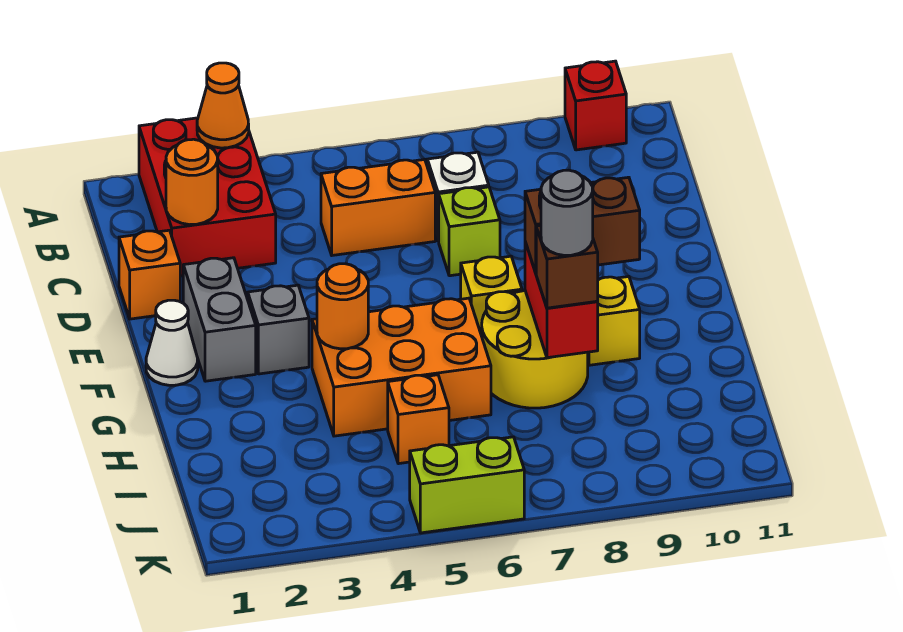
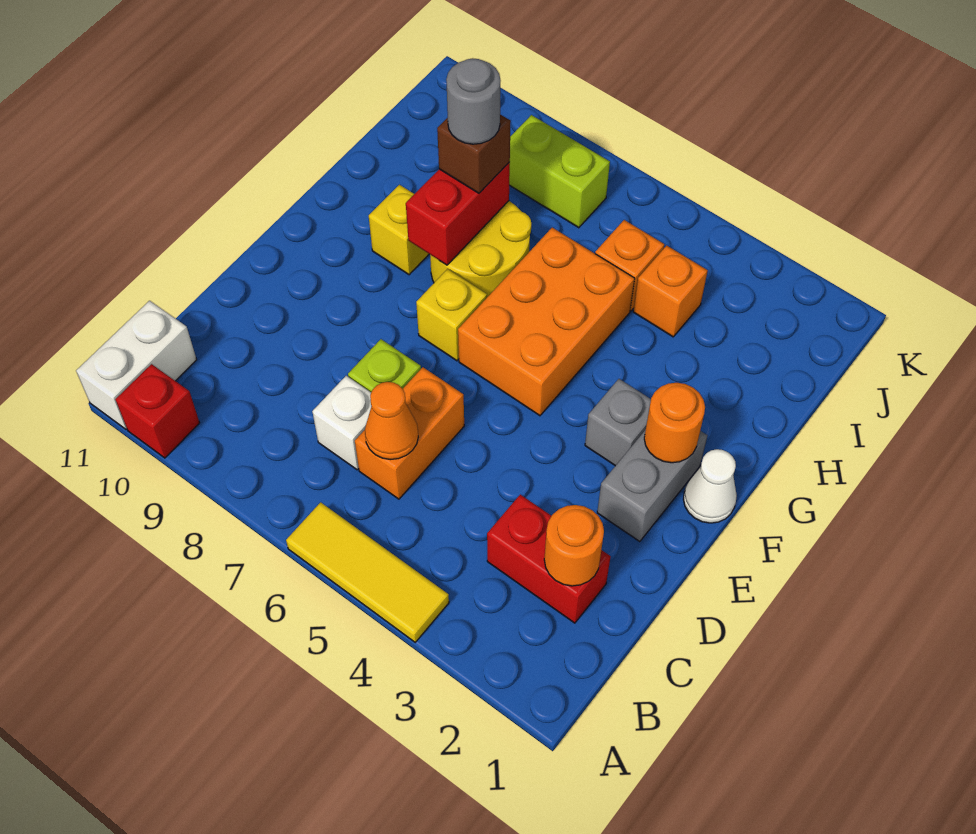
red brick A2:C3 level 1 -> red brick C2:C3 level 1
orange cone A3 level 2 -> orange cone C6 level 2
none -> yellow tile A4:A6 level 1
none -> white brick A11:B11 level 1
orange brick C5:C6 level 1 -> orange brick C6:D6 level 1
orange brick D1 level 1 -> orange brick I4 level 1
orange brick G4:H6 level 1 -> orange brick F5:H6 level 1
orange round brick G4 level 2 -> orange round brick F2 level 2
brown brick G8:G9 level 3 -> none
lime brick K5:K6 level 1 -> lime brick J7:J8 level 1

